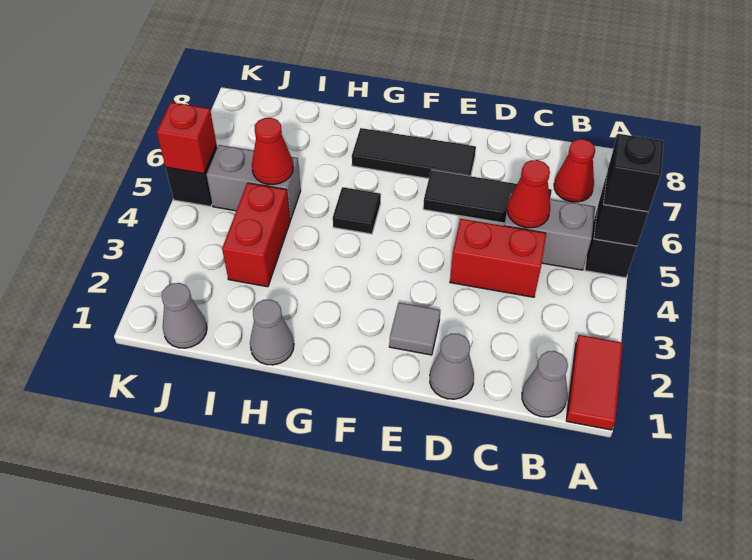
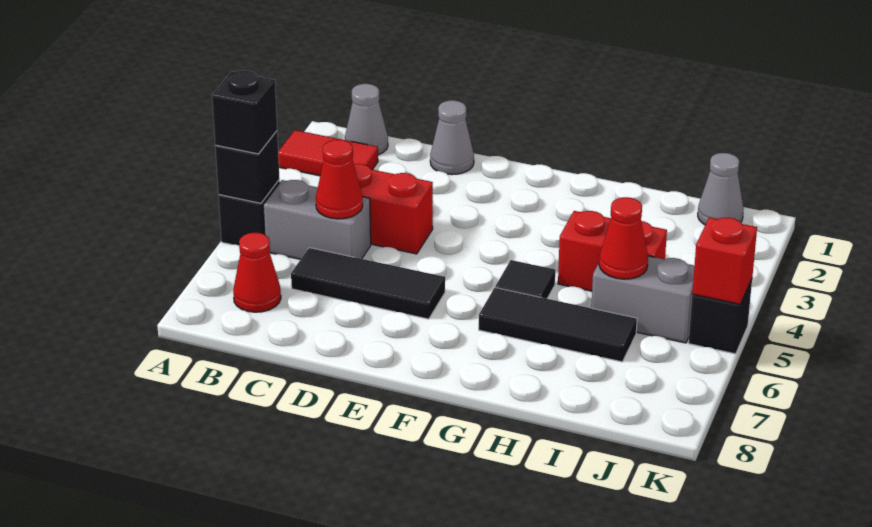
red tile A1:A2 level 1 -> red tile A2:B2 level 1
grey tile E2 level 1 -> none
black tile E7:G7 level 1 -> black tile G6:I6 level 1
grey cone H1 level 1 -> none
red brick I3:I4 level 1 -> red brick H4:I4 level 1

